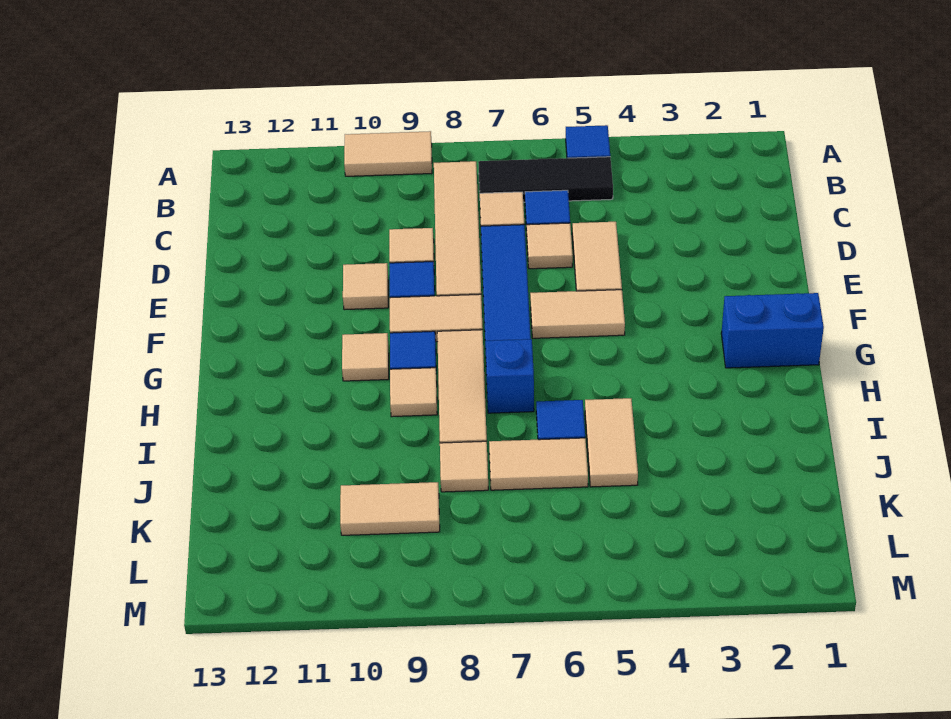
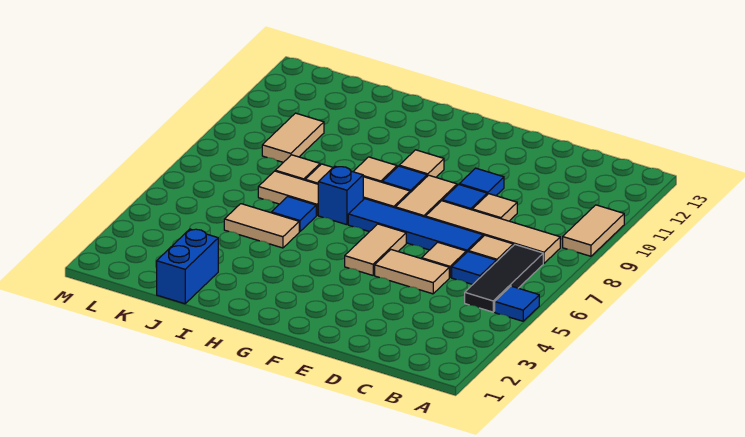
tan tile E10 level 1 -> blue tile E10 level 1
blue brick G1:G2 level 1 -> blue brick J1:J2 level 1
tan tile J6:J7 level 1 -> tan tile I7:J7 level 1

